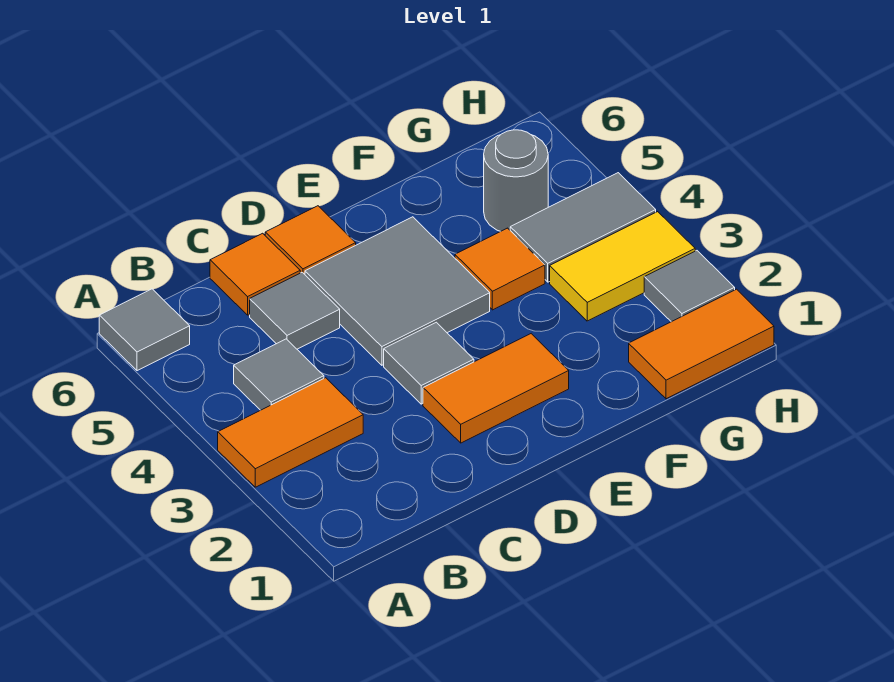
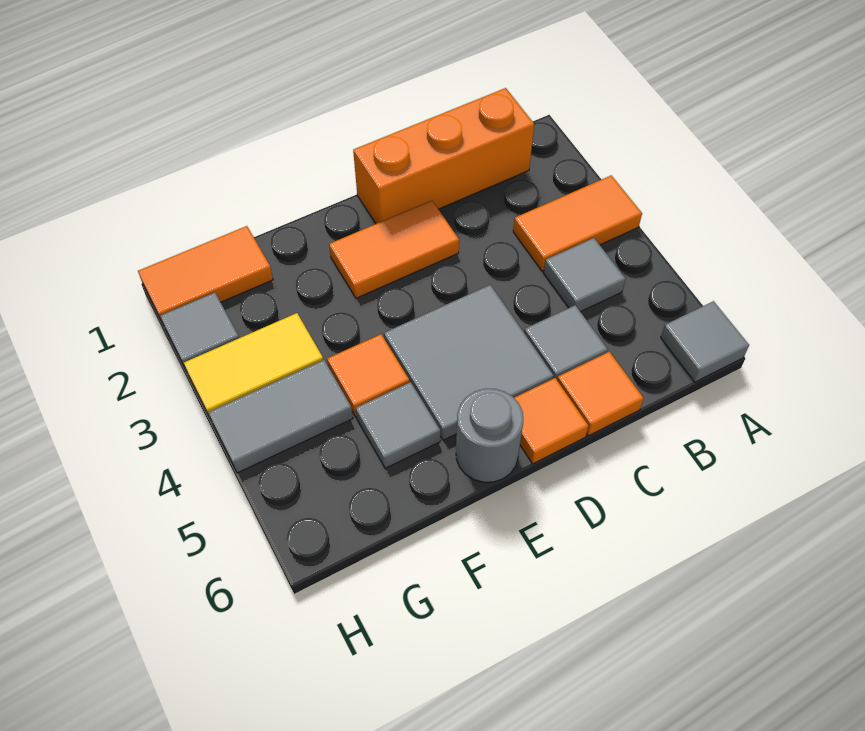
none -> orange brick B1:D1 level 1
grey tile D3 level 1 -> grey tile F5 level 1
grey round brick G5 level 1 -> grey round brick E6 level 1

